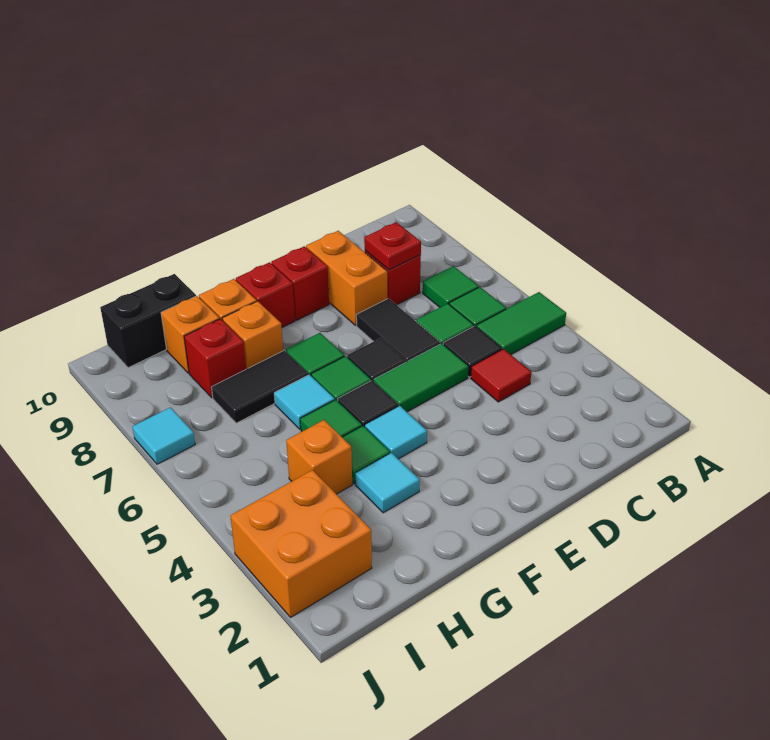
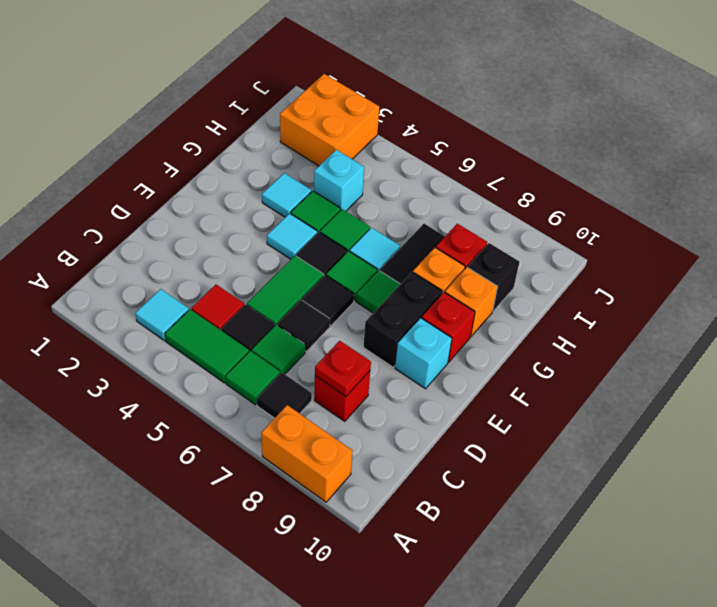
green tile A5:B5 level 1 -> green tile B4:B5 level 1
green tile B7 level 1 -> black tile B7 level 1
black tile D6:D7 level 1 -> black tile D6 level 1
orange brick D8:D9 level 1 -> orange brick A8:A9 level 1
red brick E9 level 1 -> cyan brick E9 level 1
orange brick H4 level 1 -> cyan brick H4 level 1
orange brick H9 level 1 -> black brick H9 level 1
black brick H10:I10 level 1 -> black brick E8:F8 level 1
cyan tile J7 level 1 -> cyan tile B3 level 1

